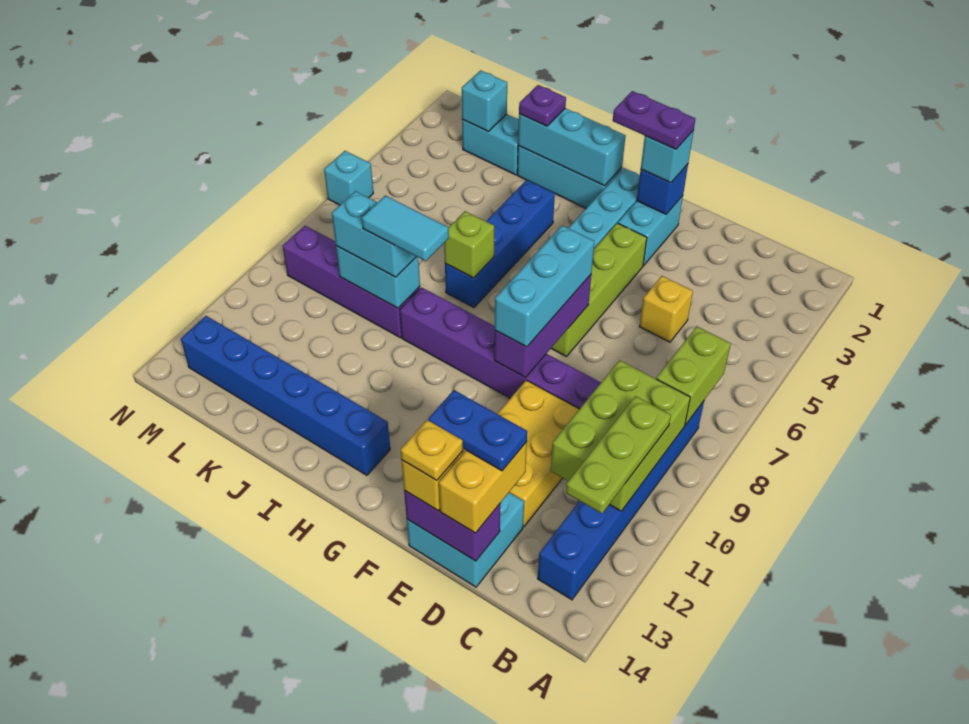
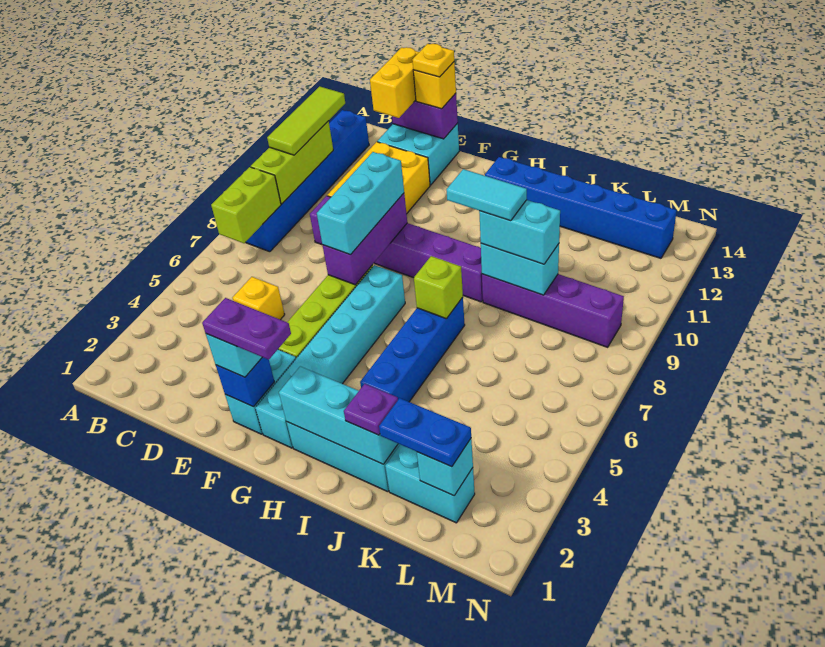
lime brick B9:C11 level 2 -> lime brick B9:B11 level 2
lime plate B10:B12 level 3 -> lime tile B10:B12 level 3
blue plate D13:E13 level 4 -> blue plate K2:L2 level 3
cyan brick N6 level 1 -> none

